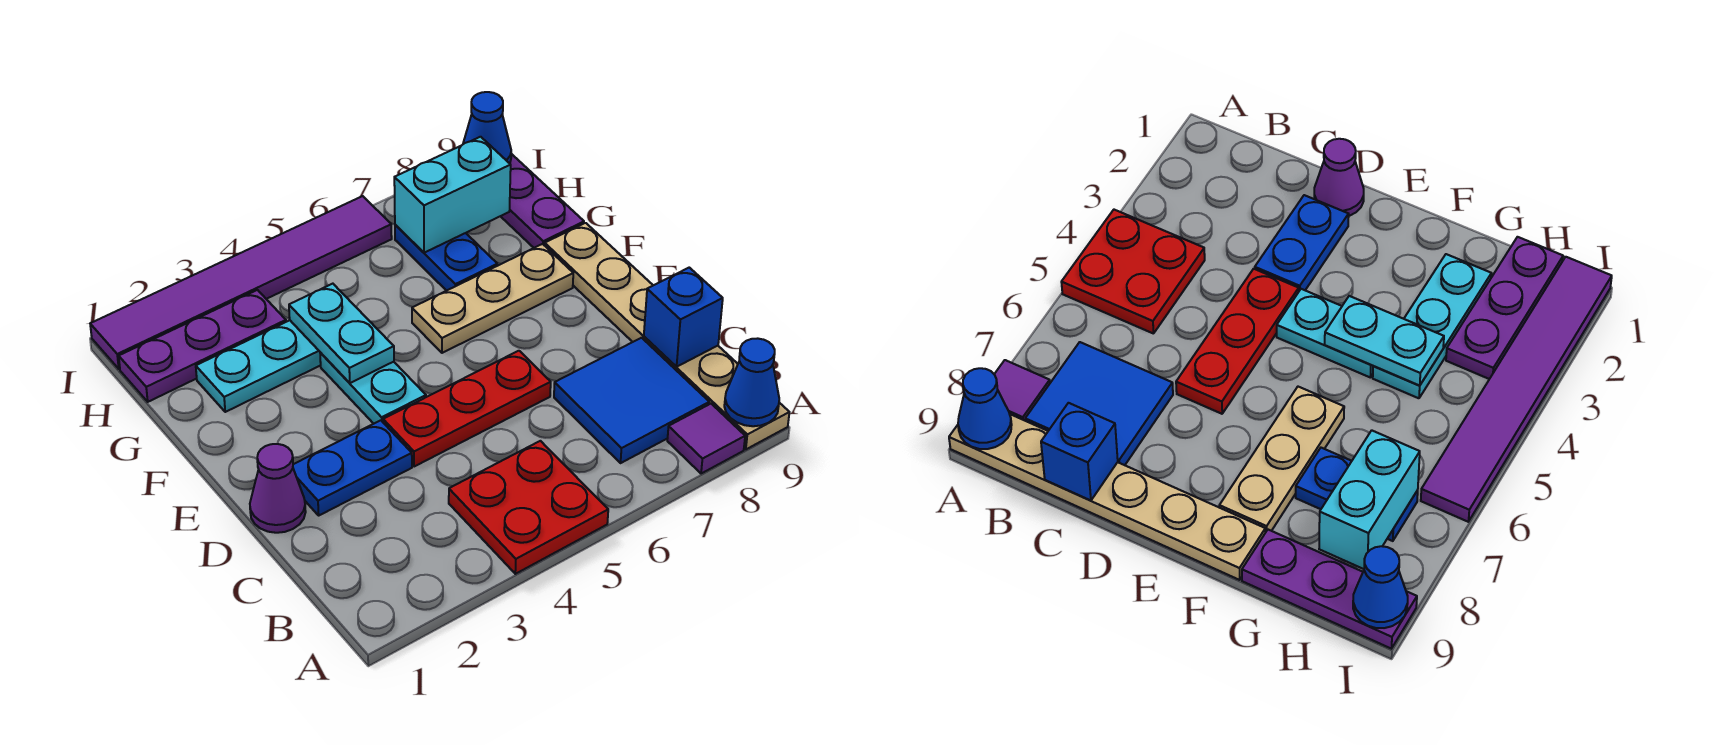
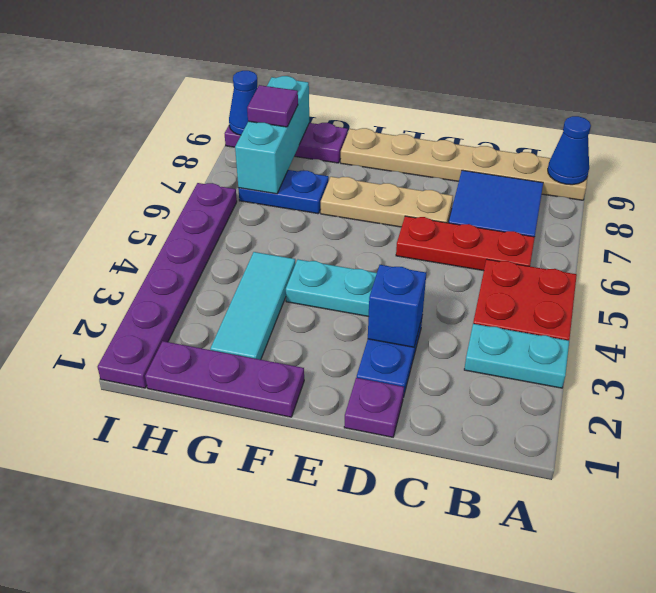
purple tile A8 level 1 -> purple tile H8 level 3
blue brick C9 level 2 -> blue brick D3 level 2
purple cone D1 level 1 -> purple plate D1 level 1
red plate D4:D6 level 1 -> red plate B6:D6 level 1
cyan plate F4:G4 level 2 -> cyan plate A3:B3 level 1
tan plate F6:F8 level 1 -> tan plate D7:F7 level 1
cyan plate G2:G4 level 1 -> cyan tile G2:G4 level 1
purple plate H1:H3 level 1 -> purple plate F1:H1 level 1
cyan brick H7:H8 level 2 -> cyan brick H7:H9 level 2
purple tile I1:I6 level 1 -> purple plate I1:I6 level 1

